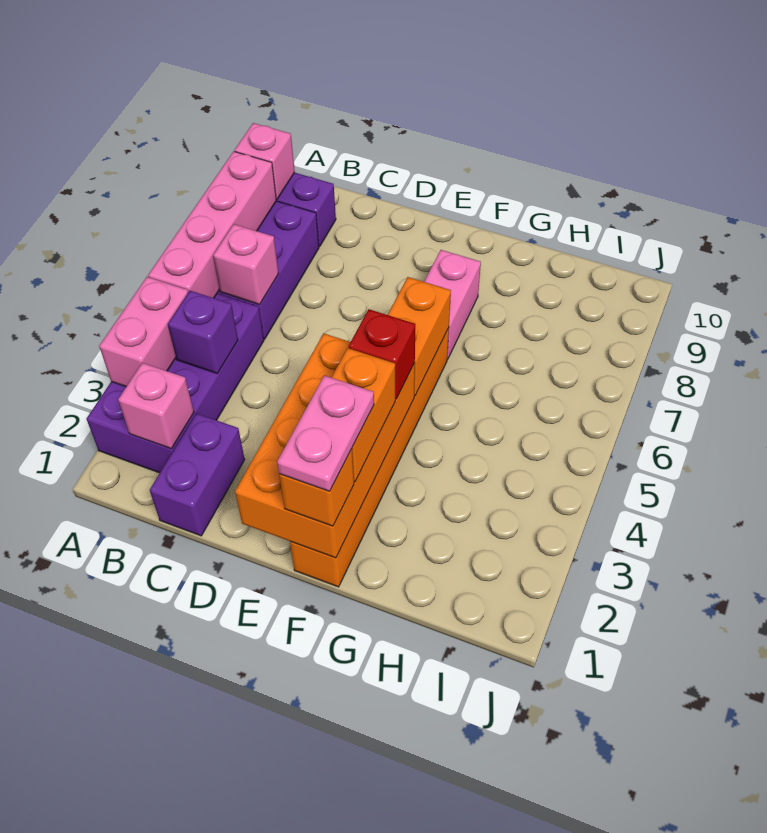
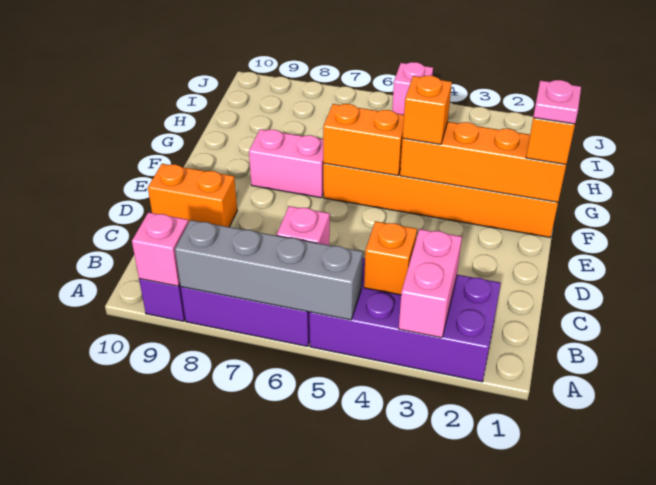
pink brick A3:A4 level 2 -> pink brick A3:B3 level 2
pink brick A5:A8 level 2 -> grey brick A5:A8 level 2
pink brick B2 level 2 -> pink brick J5 level 1
purple brick B4 level 2 -> orange brick B4 level 2
purple brick C1:C2 level 1 -> none
orange brick E1:F4 level 2 -> orange brick F1:F4 level 2
pink plate F1:F2 level 4 -> pink plate F1 level 4
orange brick F2:F3 level 3 -> orange brick D9:D10 level 1
red brick F4 level 3 -> orange brick F4 level 3

